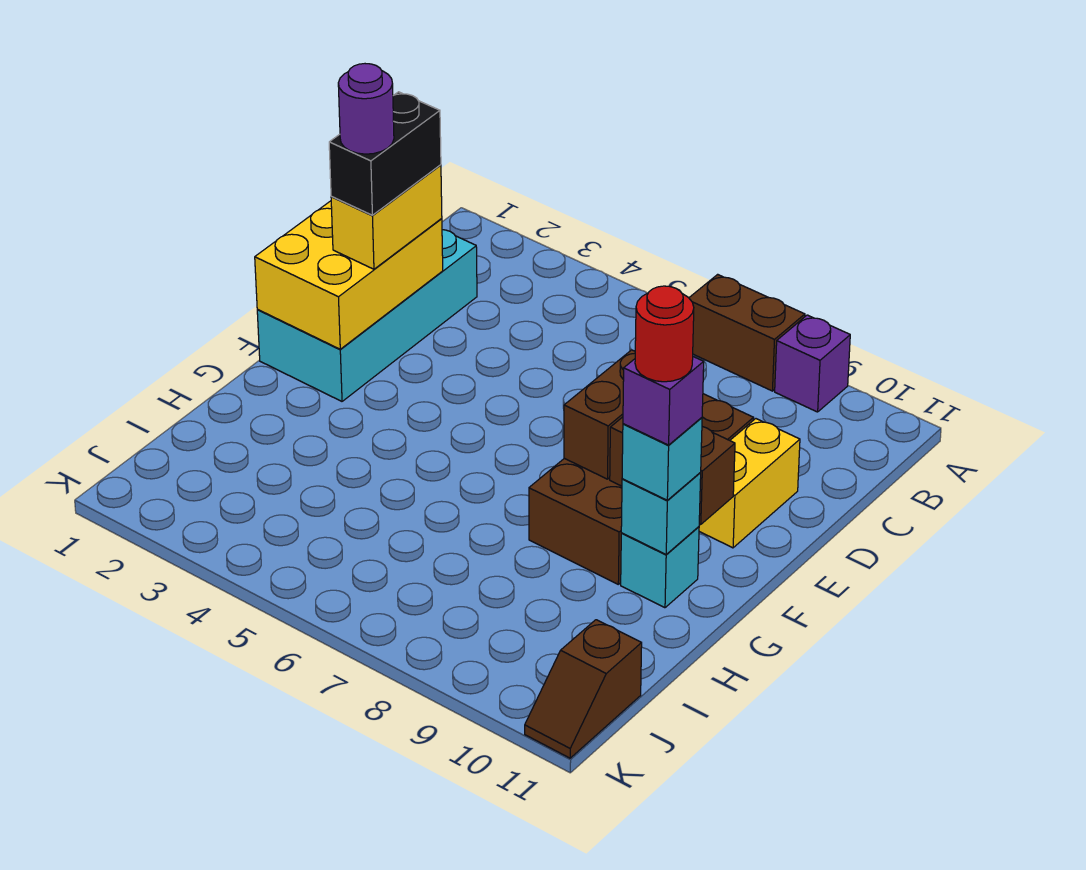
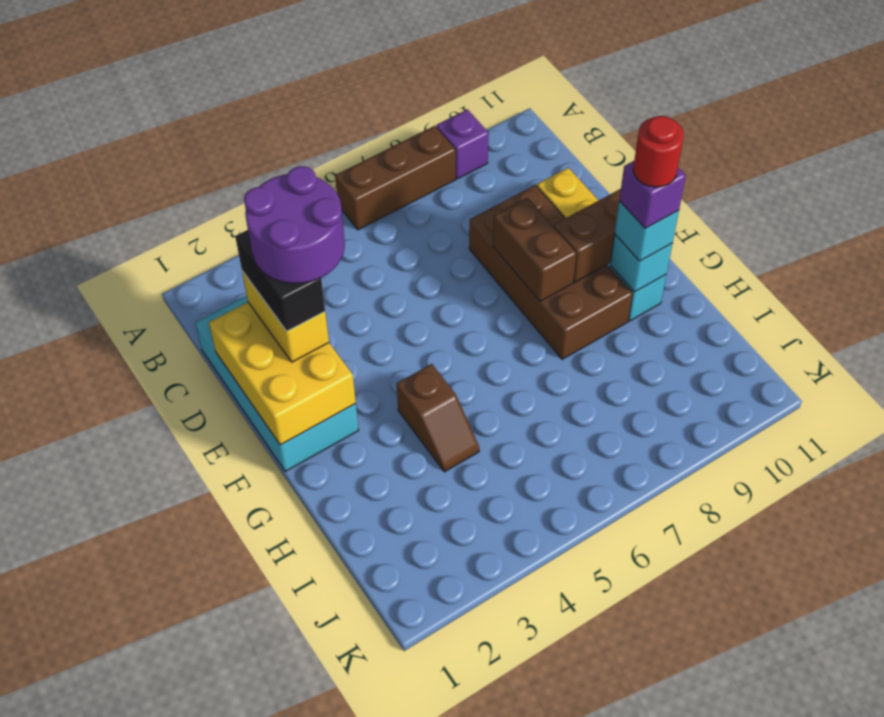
brown brick A7:A8 level 1 -> brown brick A6:A8 level 1
purple round brick E2 level 5 -> purple round brick D2:E3 level 5
brown slope J11:K11 level 1 top J -> brown slope G4:H4 level 1 top G

